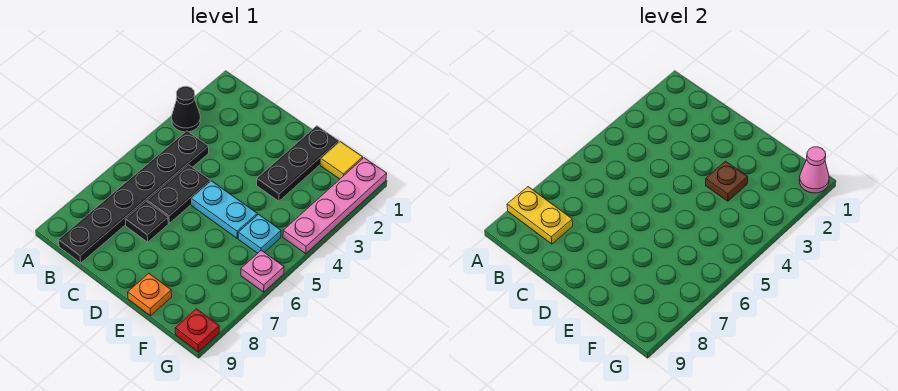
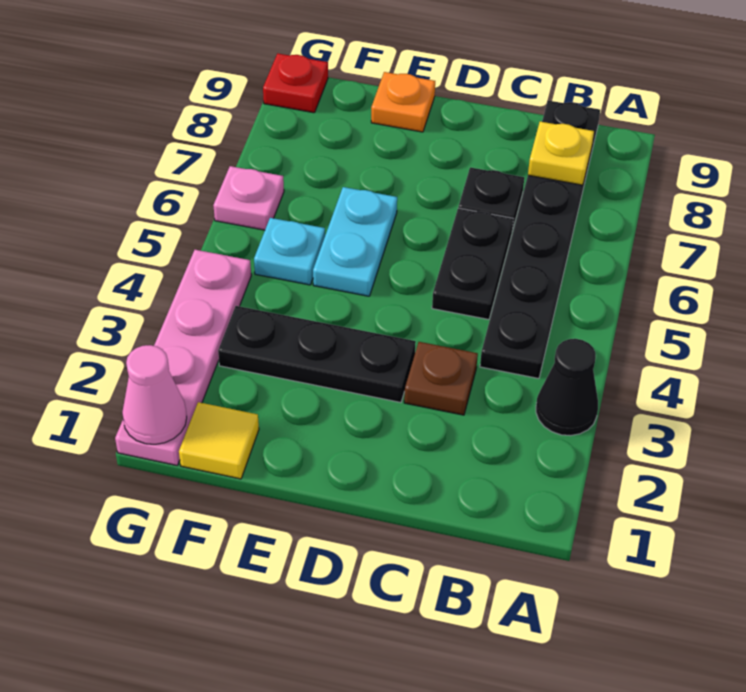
yellow plate A8:B8 level 2 -> yellow plate B8 level 2
cyan plate D5:E5 level 1 -> cyan plate E5:E6 level 1
black plate E1:E3 level 1 -> black plate D3:F3 level 1
brown plate E3 level 2 -> brown plate C3 level 1

